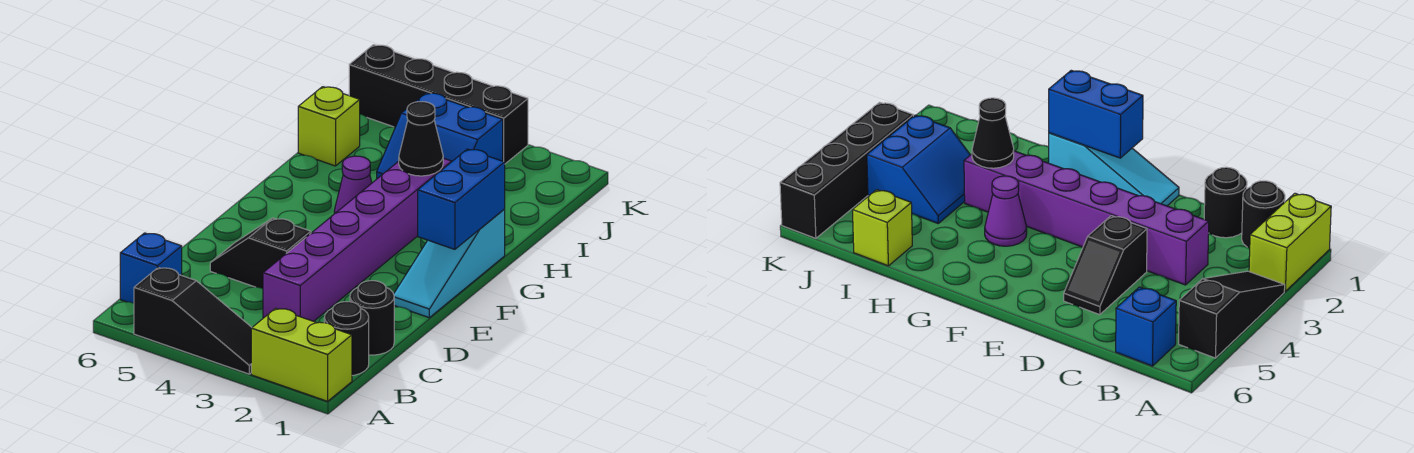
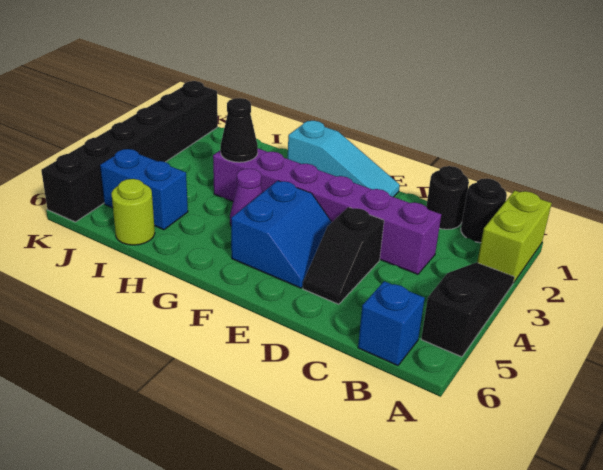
blue brick F1:G1 level 2 -> blue brick I5:J5 level 1
blue slope I3:J4 level 1 top J -> blue slope E4:F5 level 1 top F
lime brick I6 level 1 -> lime round brick I6 level 1
black brick K3:K6 level 1 -> black brick K1:K6 level 1

